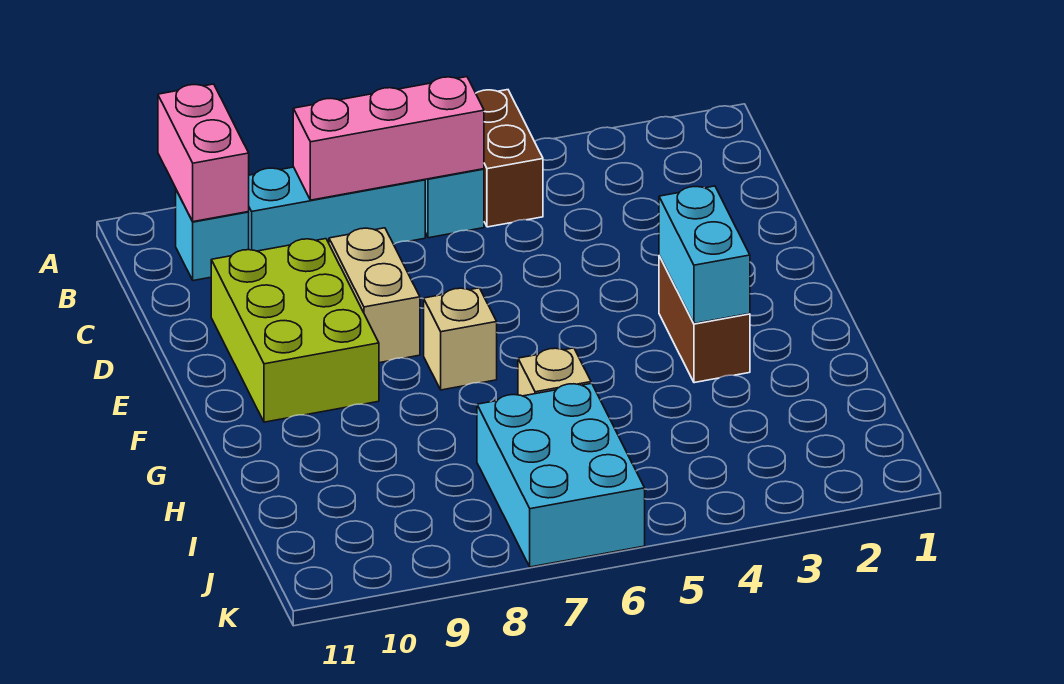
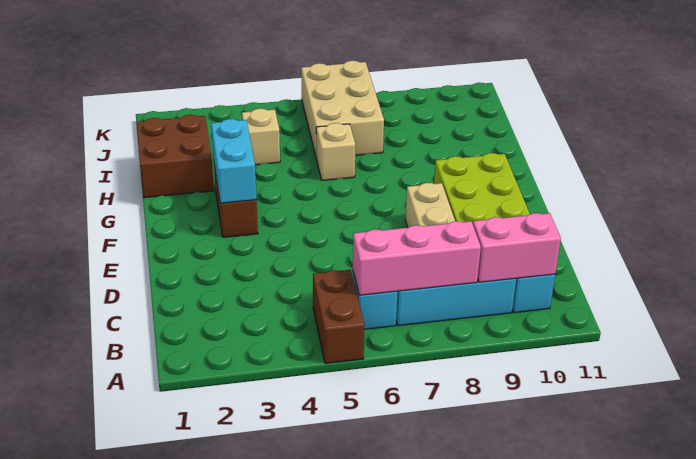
pink brick A10:B10 level 2 -> pink brick B9:B10 level 2
tan brick F7 level 1 -> tan brick I4 level 1
none -> brown brick H1:I2 level 1
cyan brick I6:K7 level 1 -> tan brick I6:K7 level 1

